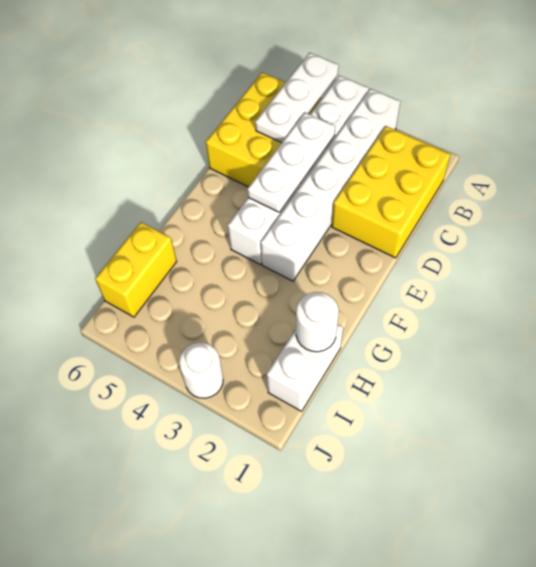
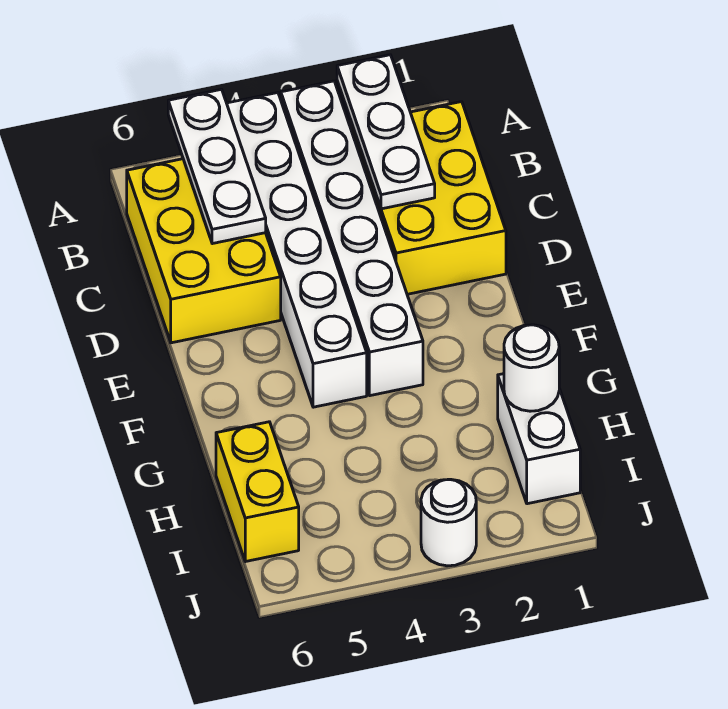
white plate C4:E4 level 2 -> white plate A2:C2 level 2

